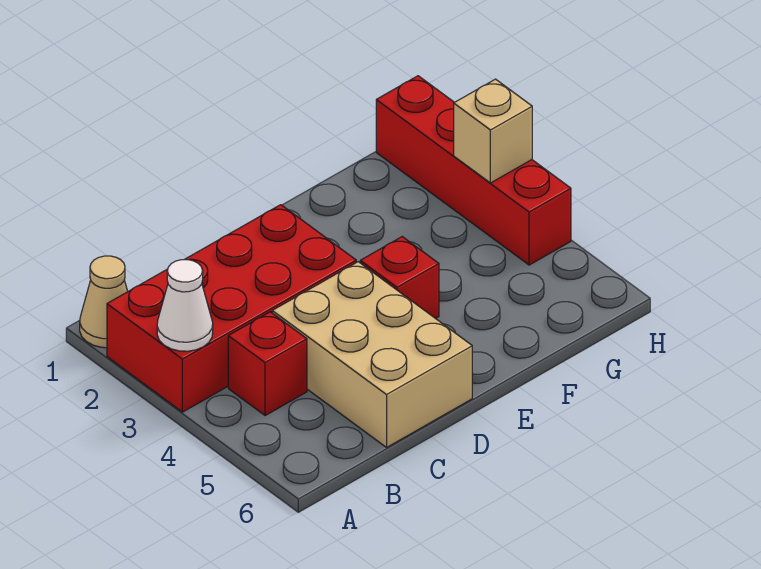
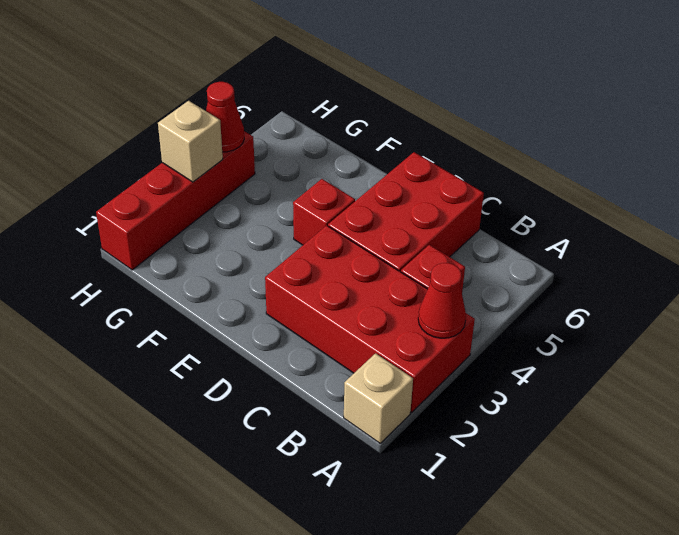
tan cone A1 level 1 -> tan brick A1 level 1
white cone A3 level 2 -> red cone A3 level 2
tan brick C4:D6 level 1 -> red brick C4:D6 level 1
none -> red cone H4 level 2

